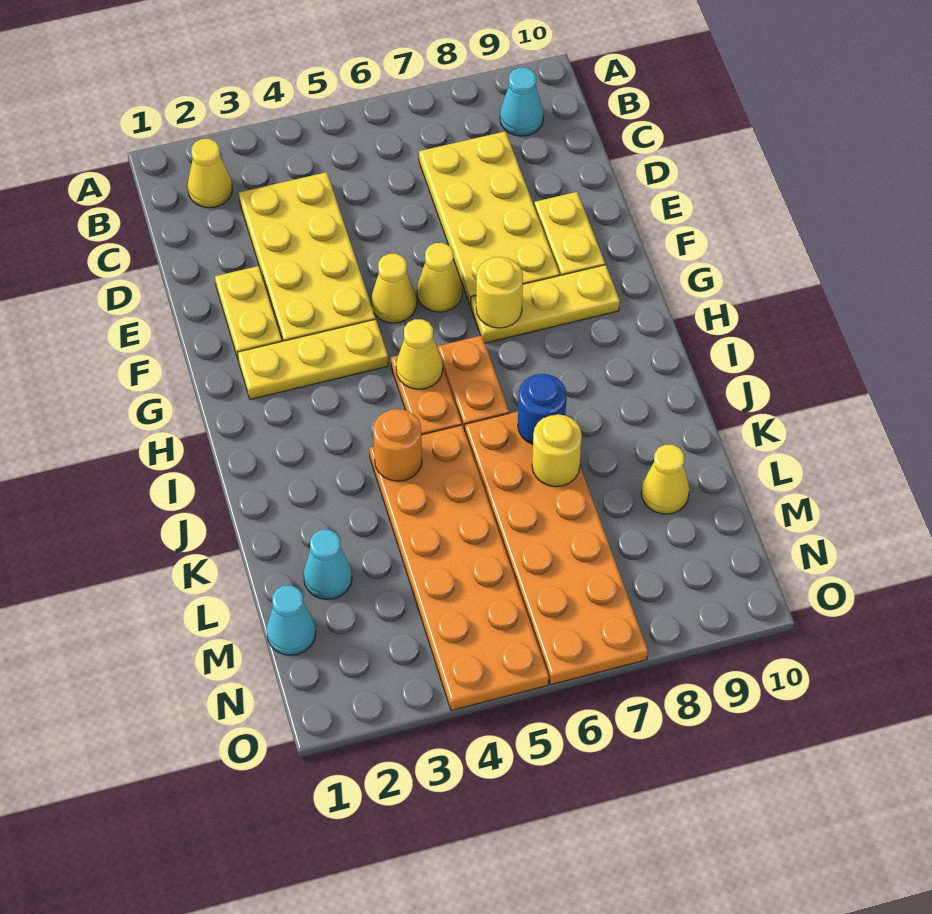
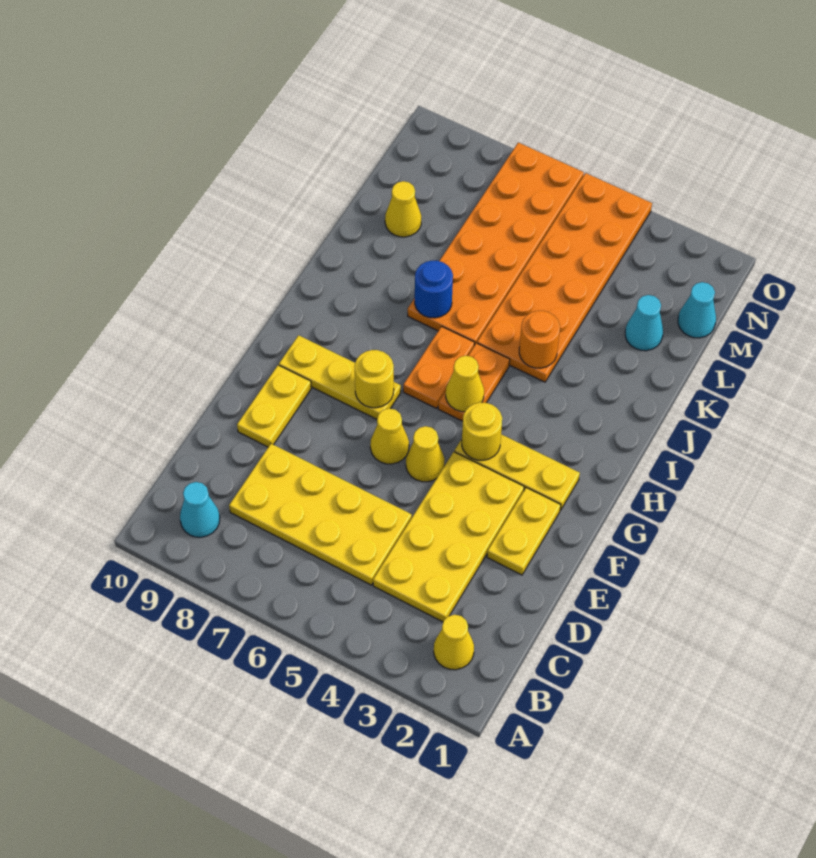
yellow plate C7:F8 level 1 -> yellow plate C5:D8 level 1
yellow round brick K7 level 2 -> yellow round brick G4 level 2

